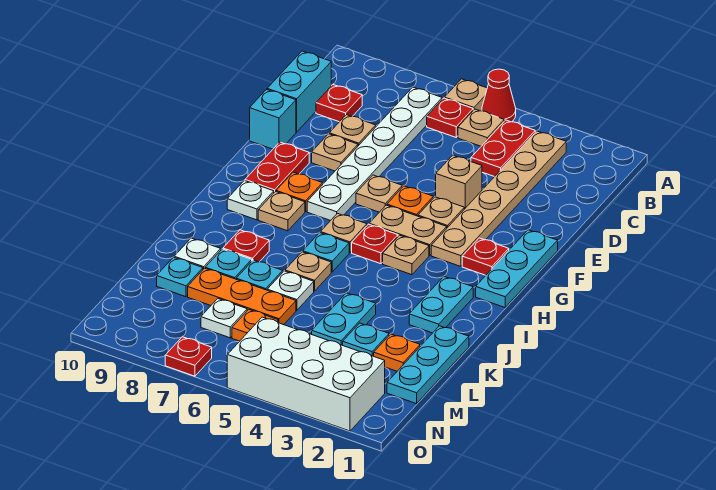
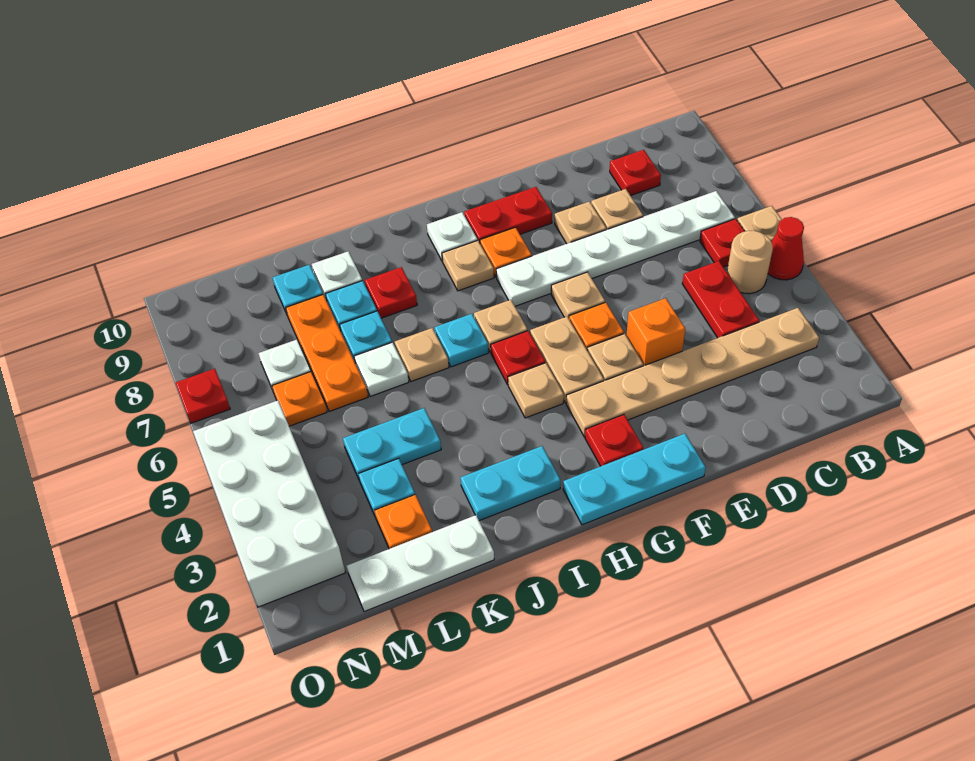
red plate B4:C4 level 1 -> red plate C4:C5 level 1
tan plate B5 level 1 -> tan round brick B5 level 1
cyan brick C10:D10 level 1 -> none
tan brick E4 level 1 -> orange brick E4 level 1
cyan brick E10 level 1 -> none
cyan plate K1:M1 level 1 -> white plate K1:M1 level 1

